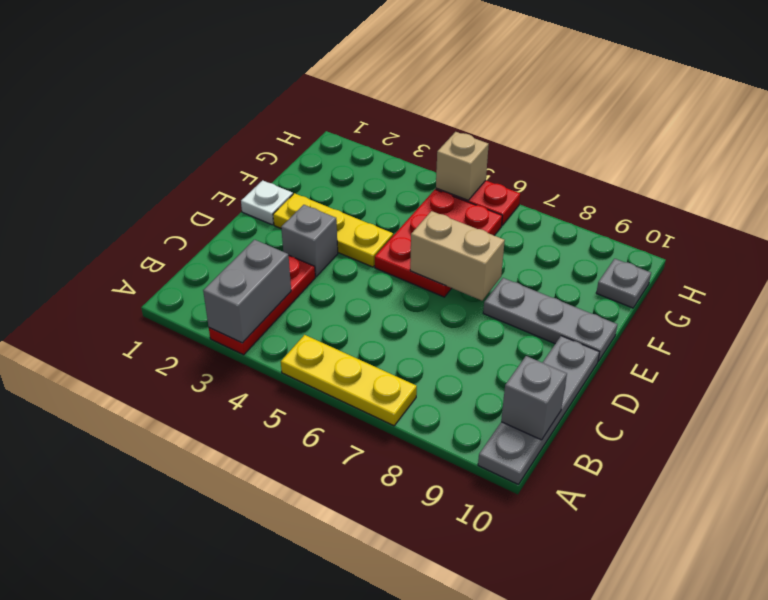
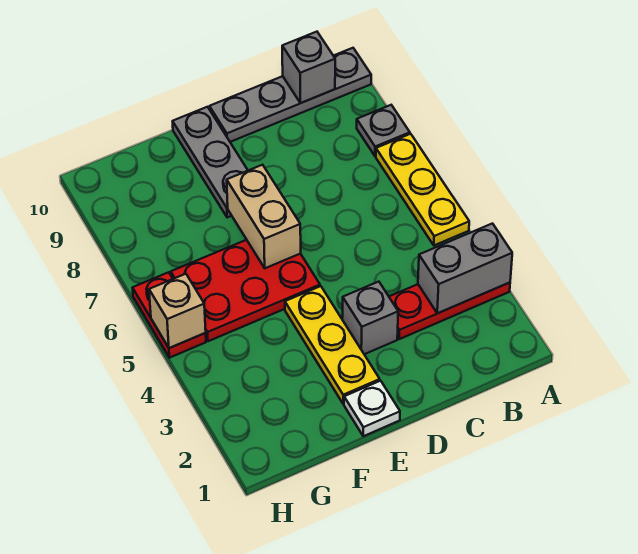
grey plate G10 level 1 -> grey plate A8 level 1

